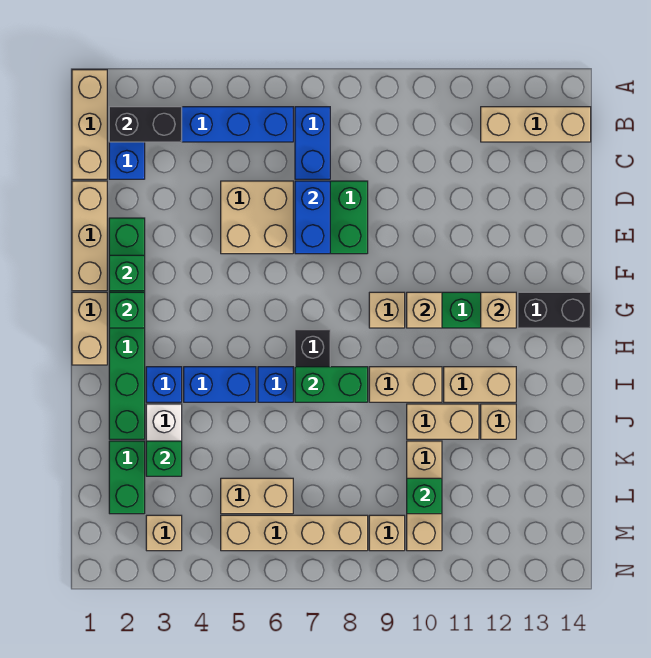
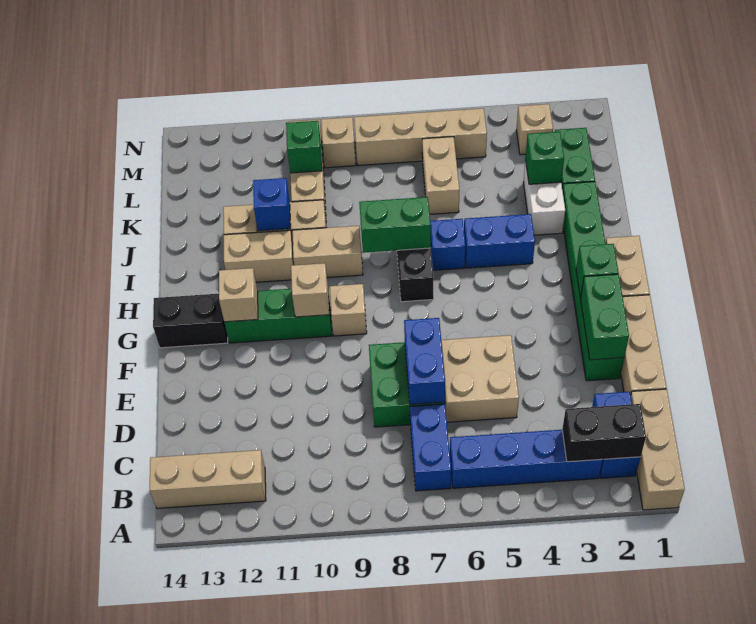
green brick F2 level 2 -> green brick E2:F2 level 2
blue brick I3 level 1 -> blue brick J11 level 2
tan brick L5:L6 level 1 -> tan brick K6:L6 level 1

